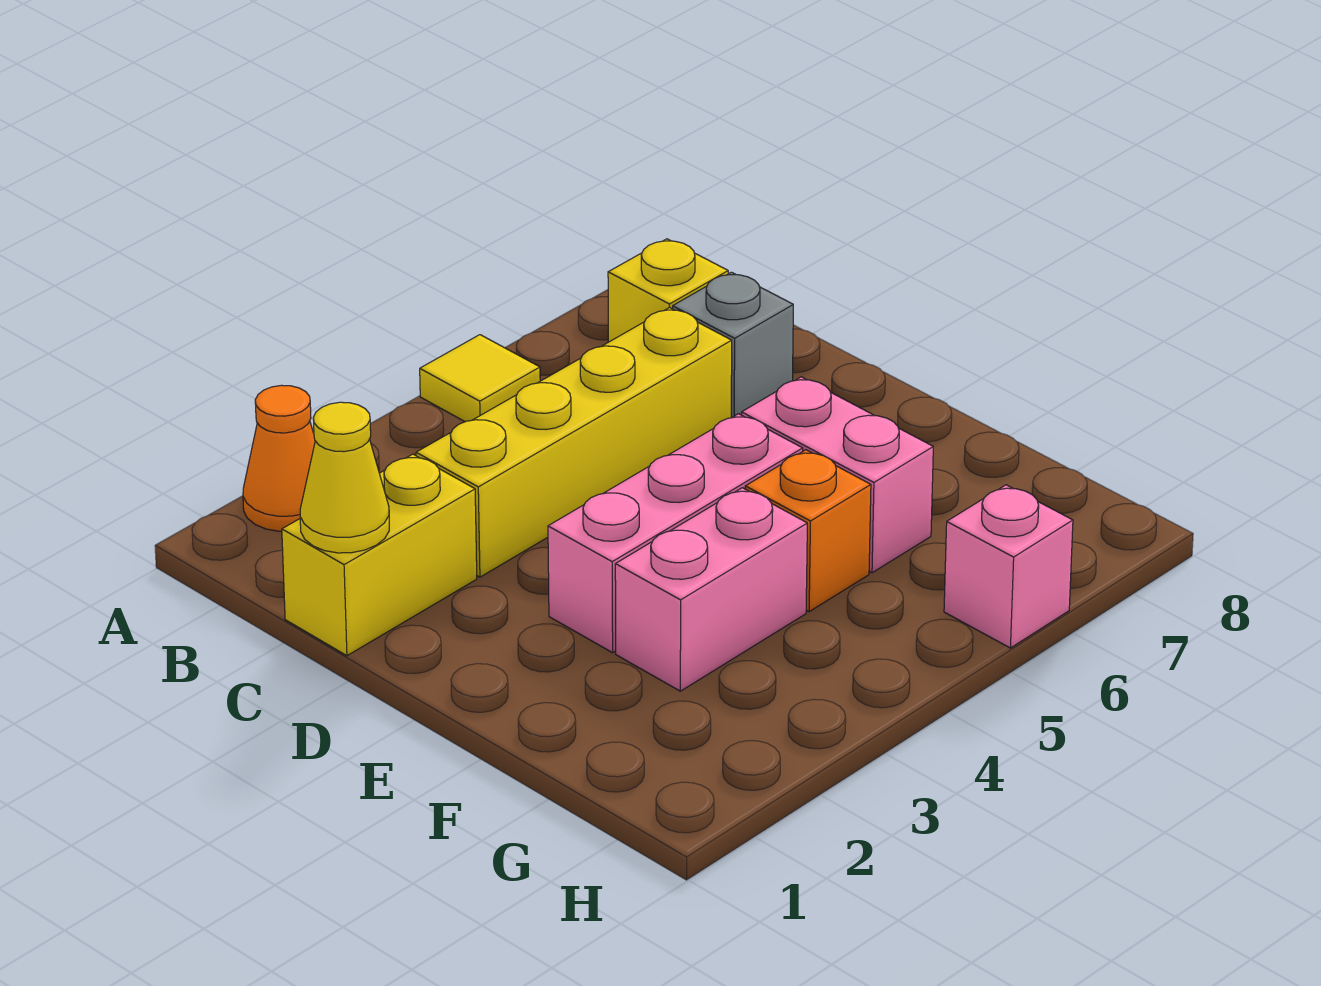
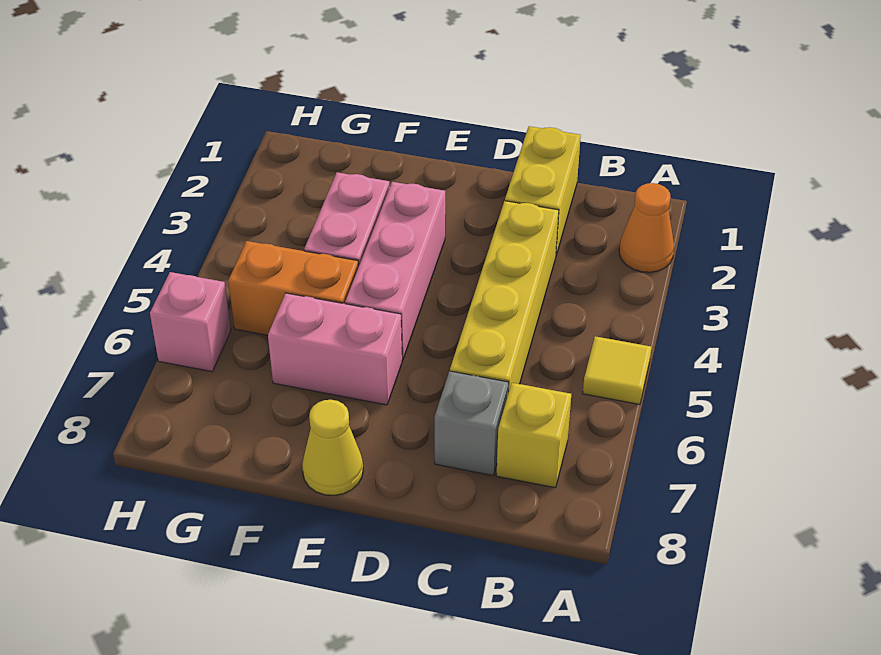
yellow cone C1 level 2 -> yellow cone E8 level 1
orange brick F5 level 1 -> orange brick F5:G5 level 1

